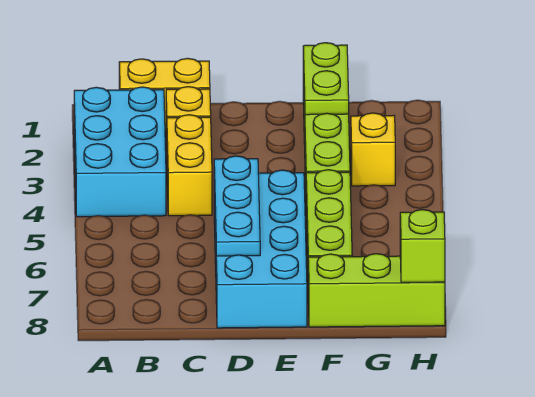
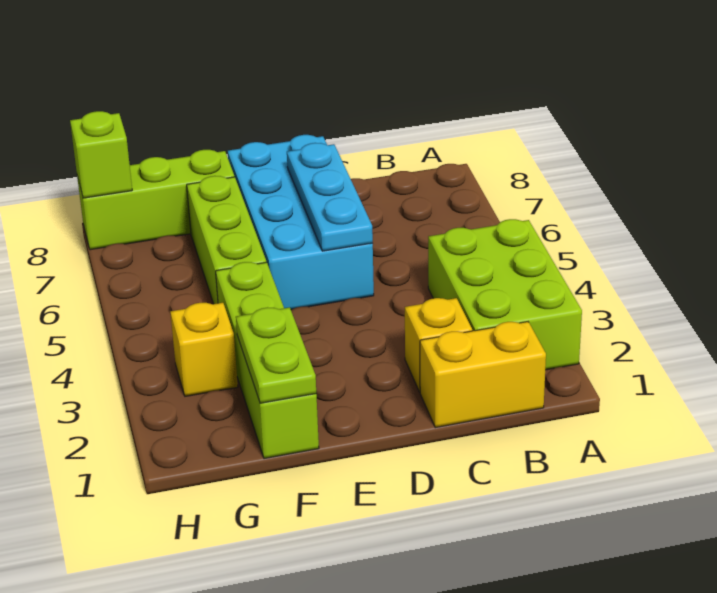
cyan brick A2:B4 level 1 -> lime brick A2:B4 level 1
yellow brick C3:C4 level 1 -> none

